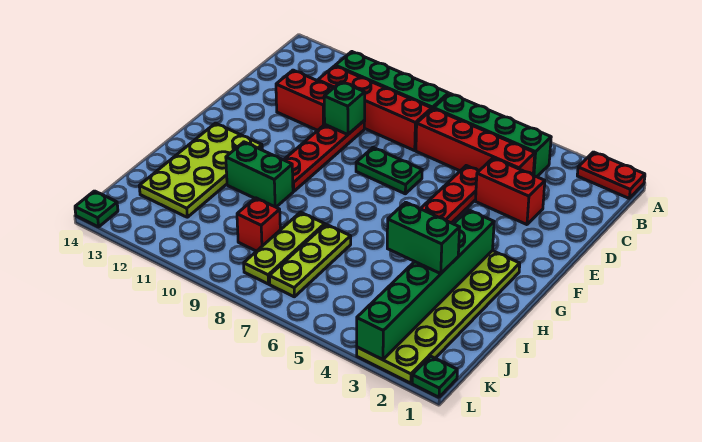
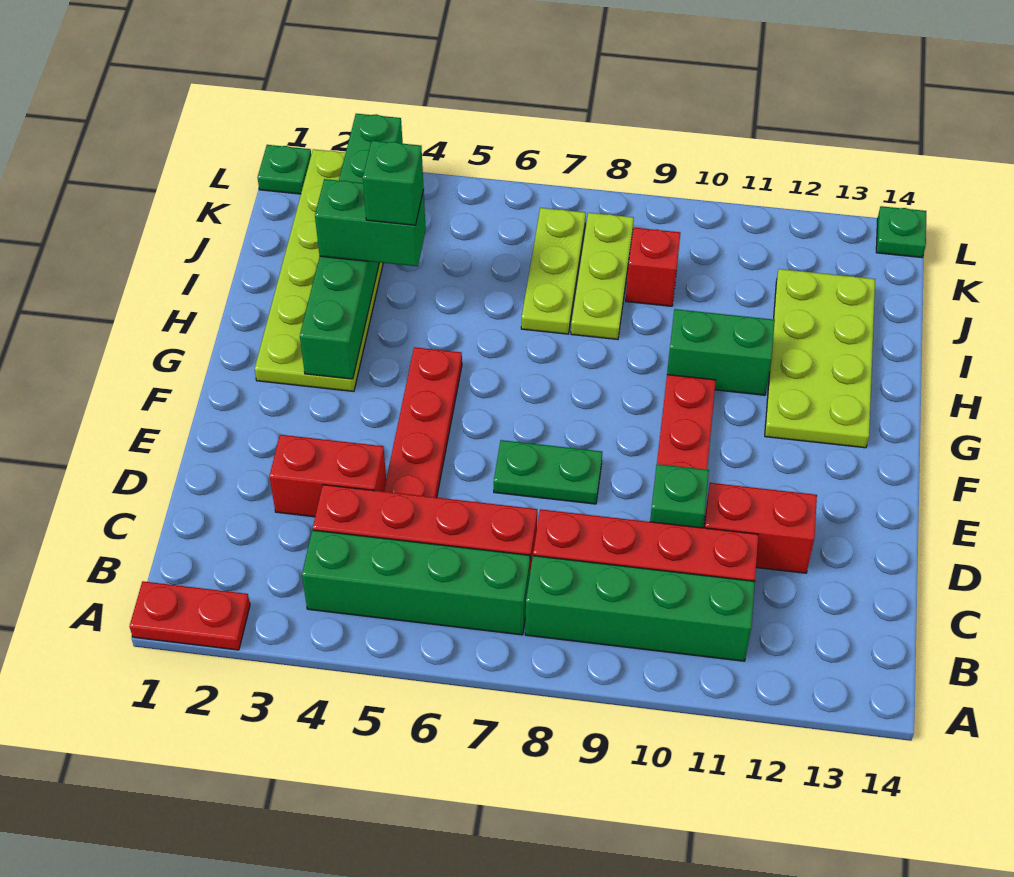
none -> green brick I4 level 4

